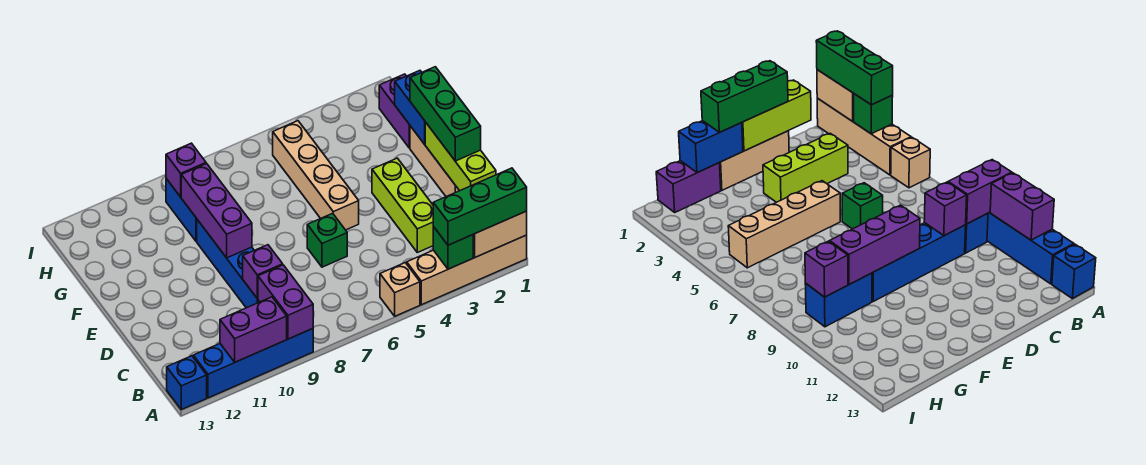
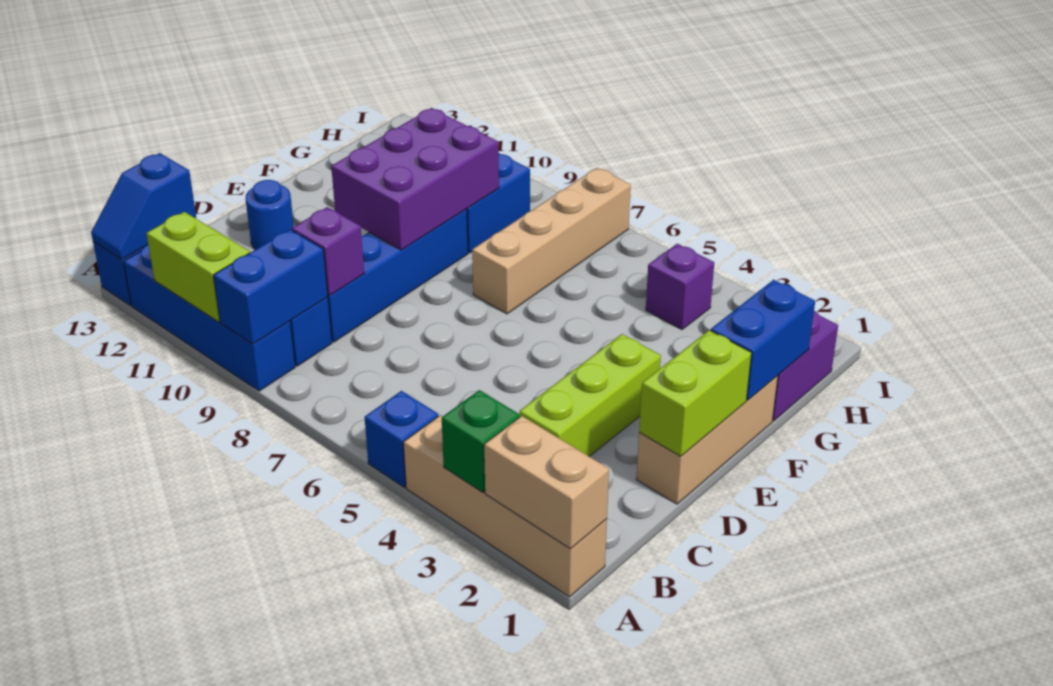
green brick A1:A3 level 3 -> none
tan brick A5 level 1 -> blue brick A5 level 1
purple brick A9:B9 level 2 -> blue brick A9:B9 level 2
purple brick A10:A11 level 2 -> lime brick A10:A11 level 2
none -> blue slope A13:B13 level 2 top B
lime brick C1:E1 level 2 -> lime brick D1:E1 level 2
green brick D1:F1 level 3 -> none
green brick D6 level 1 -> none
none -> blue round brick D12 level 1
tan brick E5:H5 level 1 -> tan brick F7:I7 level 1
purple brick E9:G9 level 2 -> purple brick E9:G10 level 2
purple brick H9 level 2 -> purple brick H4 level 1

